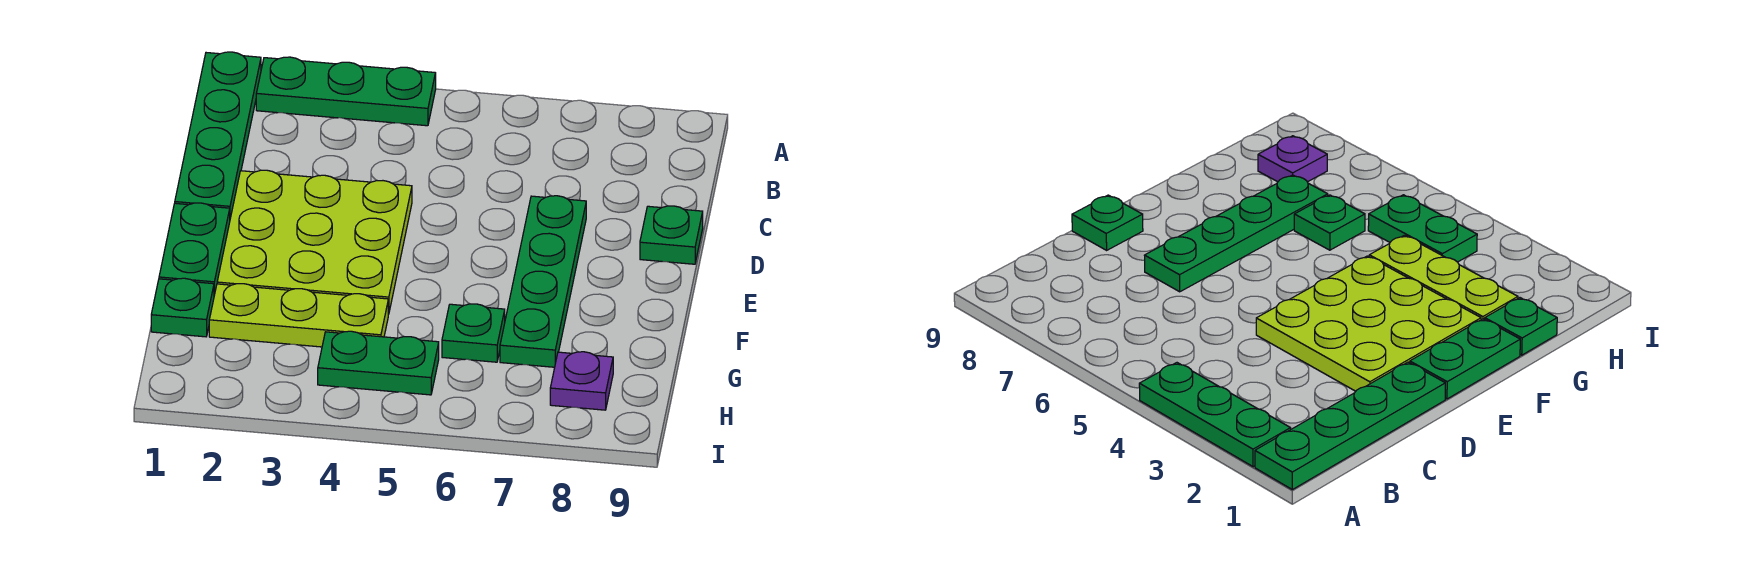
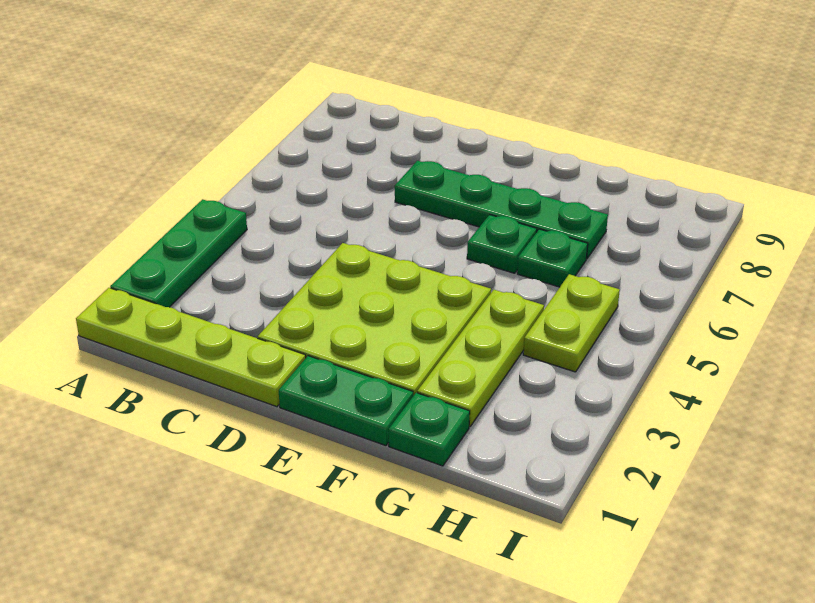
green plate A1:D1 level 1 -> lime plate A1:D1 level 1
green plate D9 level 1 -> green plate F6 level 1
green plate H4:H5 level 1 -> lime plate H4:H5 level 1
purple plate H8 level 1 -> none

